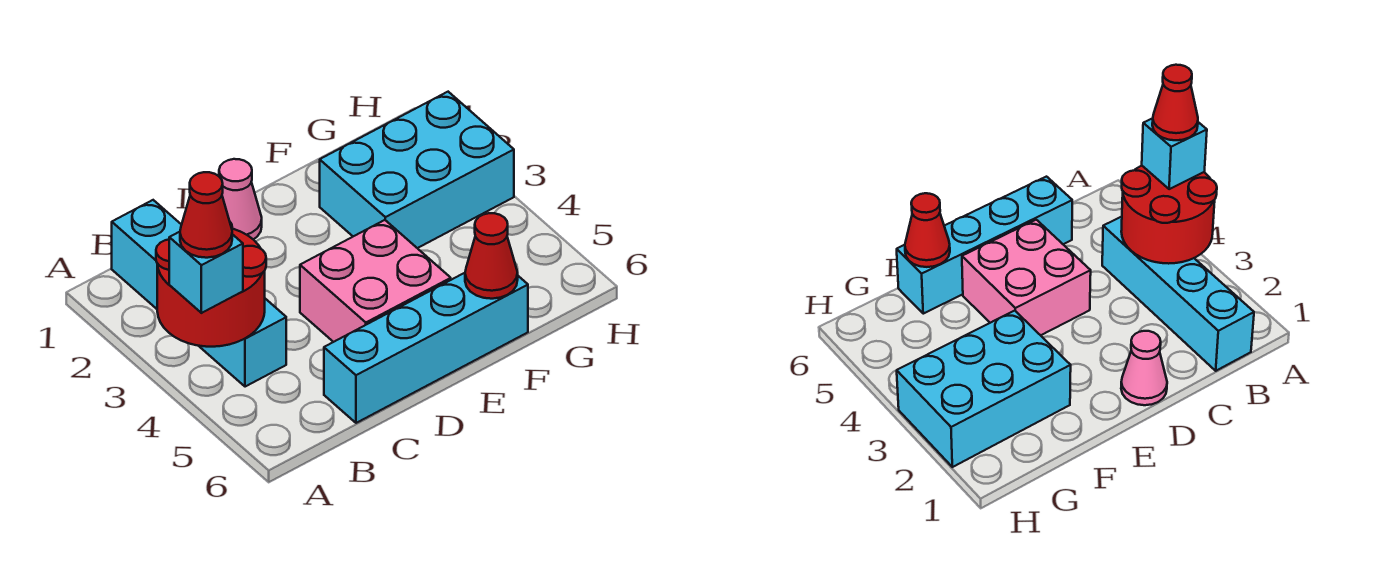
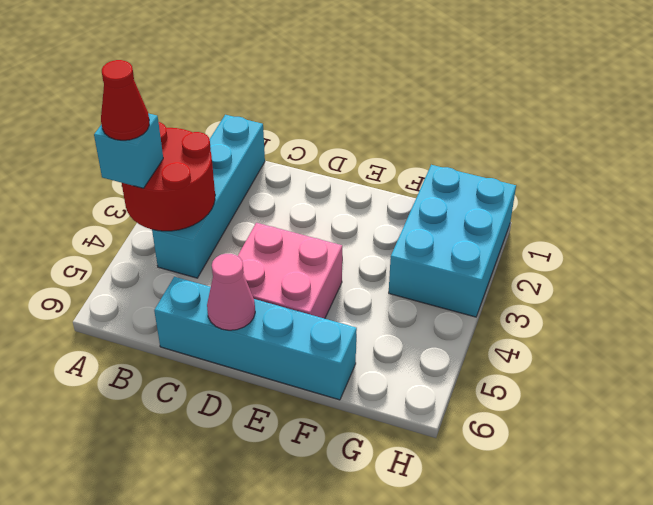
pink cone D1 level 1 -> pink cone D6 level 2
cyan brick F2:H3 level 1 -> cyan brick G1:H3 level 1
red cone F6 level 2 -> none

